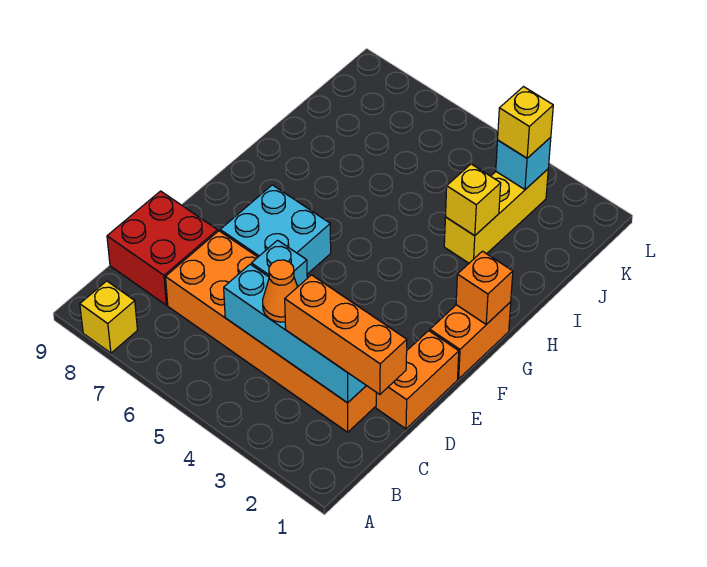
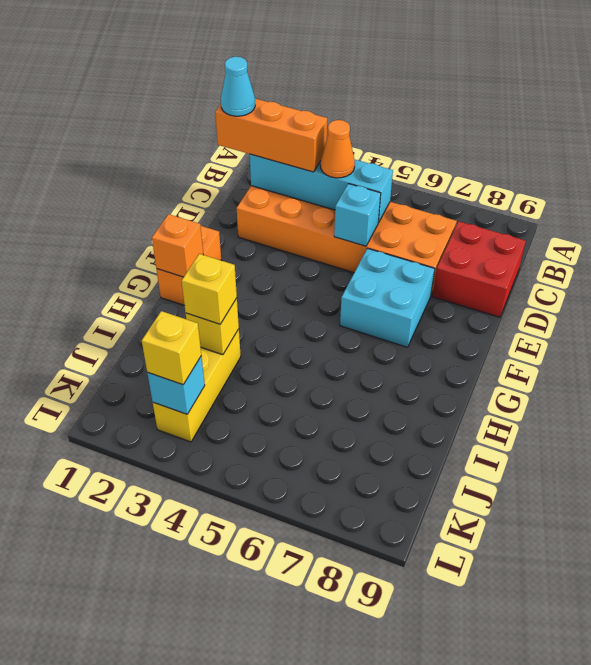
yellow brick A8 level 1 -> yellow brick I3 level 3
none -> cyan cone C1 level 4
orange brick D1:E1 level 1 -> none

